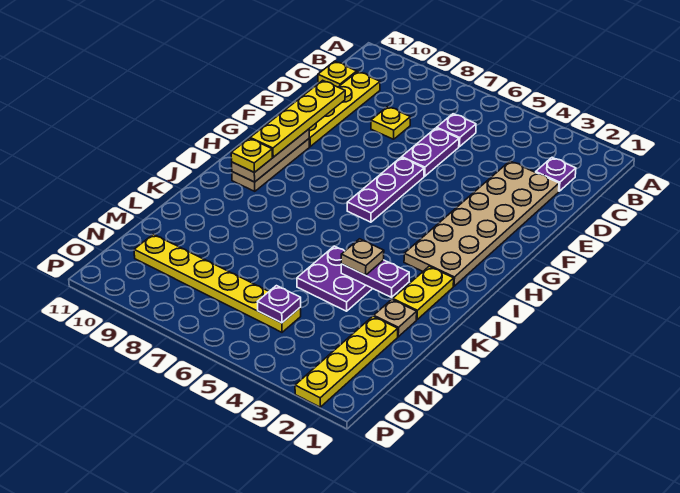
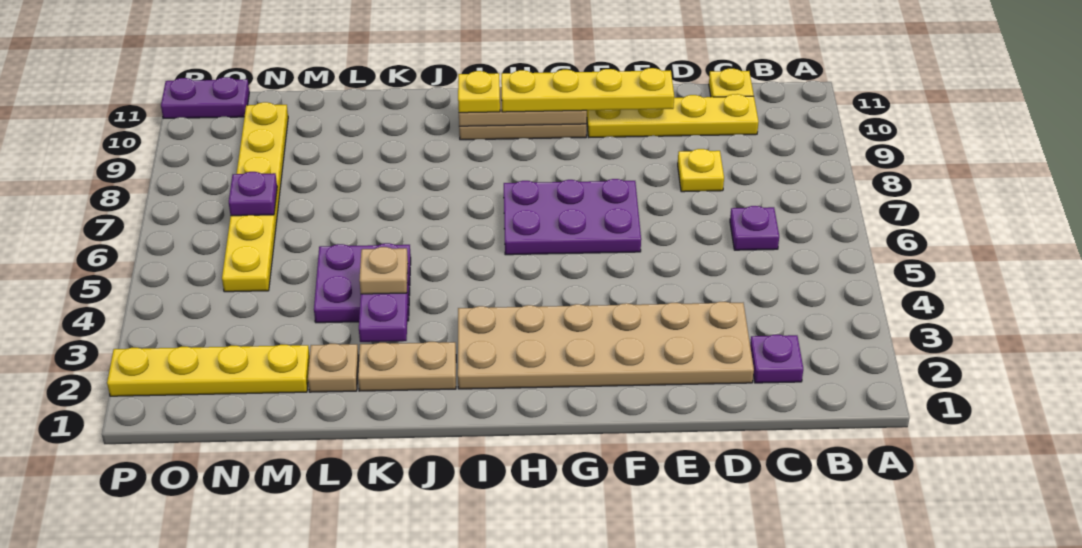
purple plate D6:E6 level 1 -> purple plate O11:P11 level 1
purple plate F6:H6 level 1 -> purple plate F6:H7 level 1
yellow plate J2:K2 level 1 -> tan plate J2:K2 level 1
purple plate N5 level 2 -> purple plate N7 level 2

